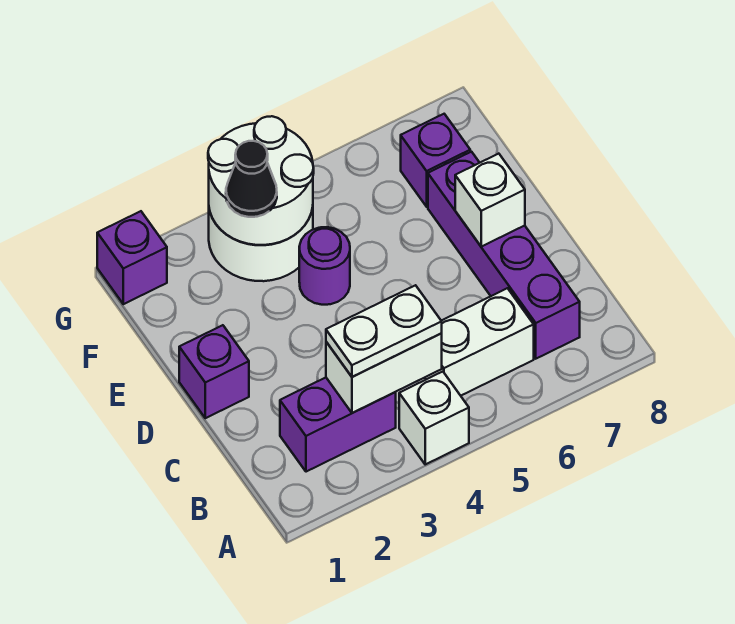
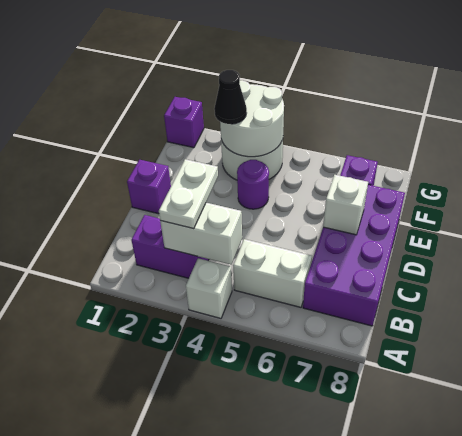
white plate B3:B4 level 3 -> white plate B3:C3 level 3
purple brick B7:E7 level 1 -> purple brick B7:E8 level 1

